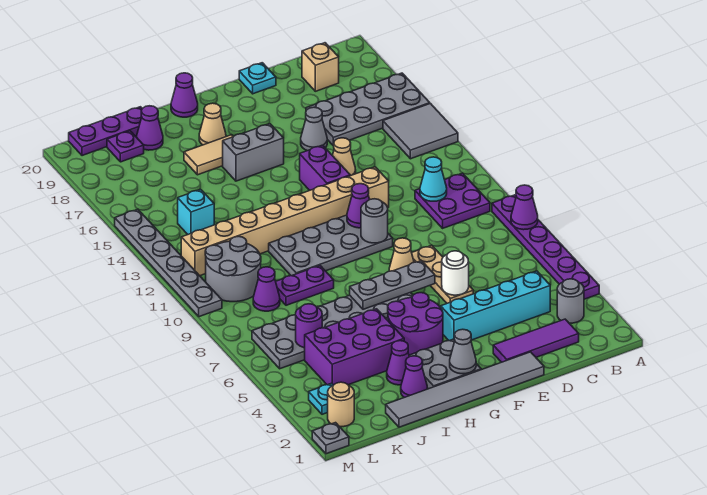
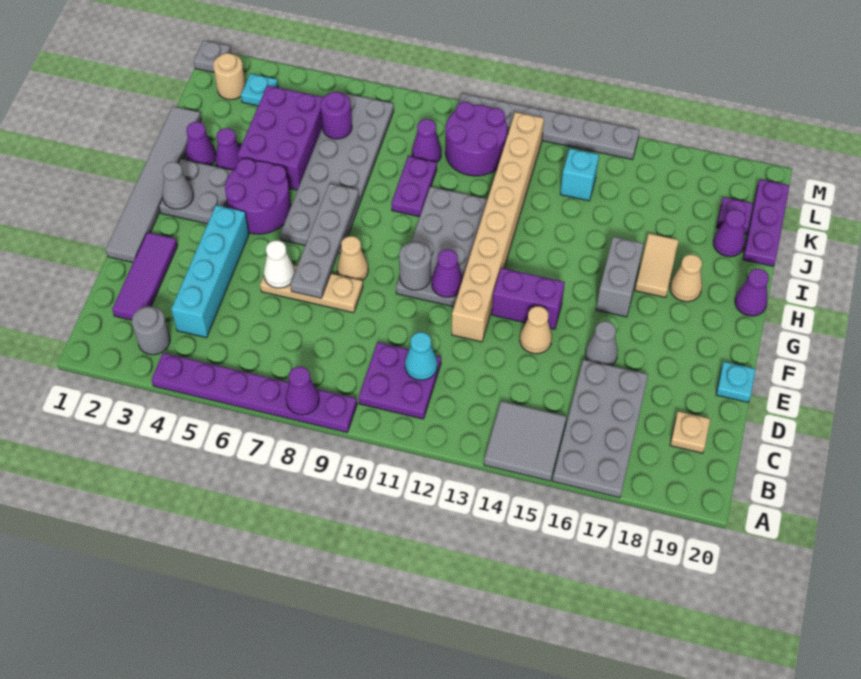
tan brick C19 level 1 -> tan plate C19 level 1
white round brick E6 level 2 -> white cone E6 level 2
grey plate F7:H7 level 2 -> grey plate E7:H7 level 2
grey round brick K10:L11 level 1 -> purple round brick K10:L11 level 1

